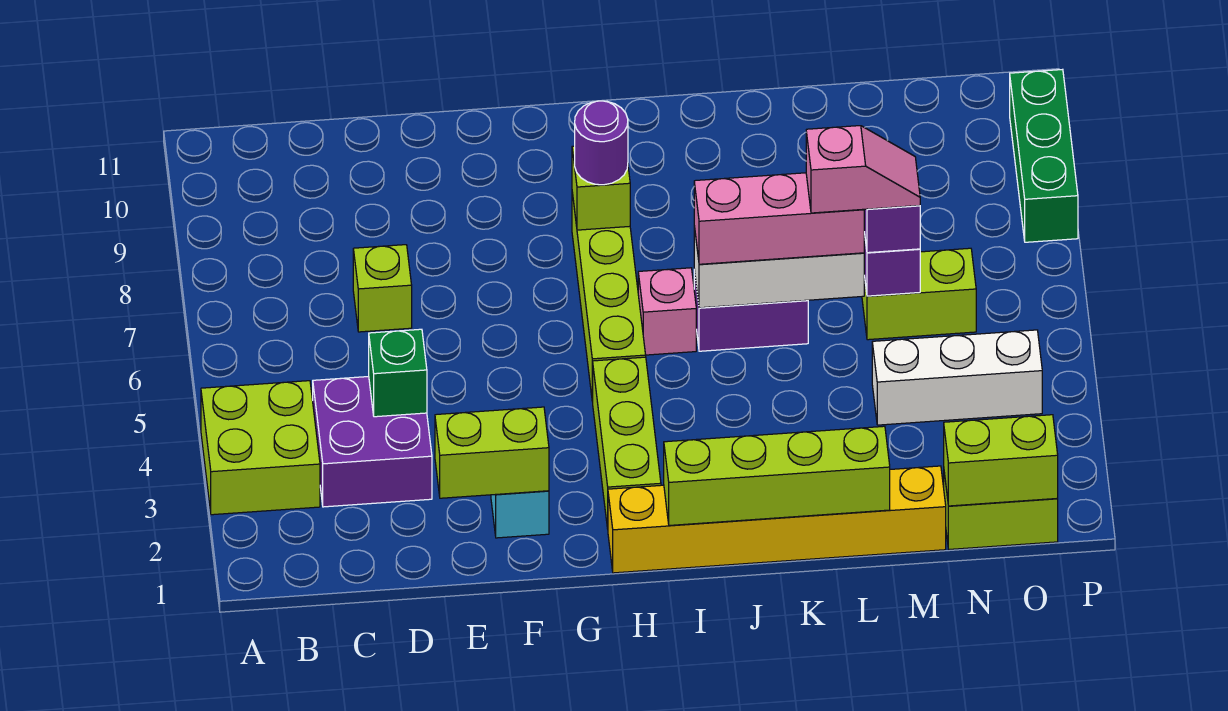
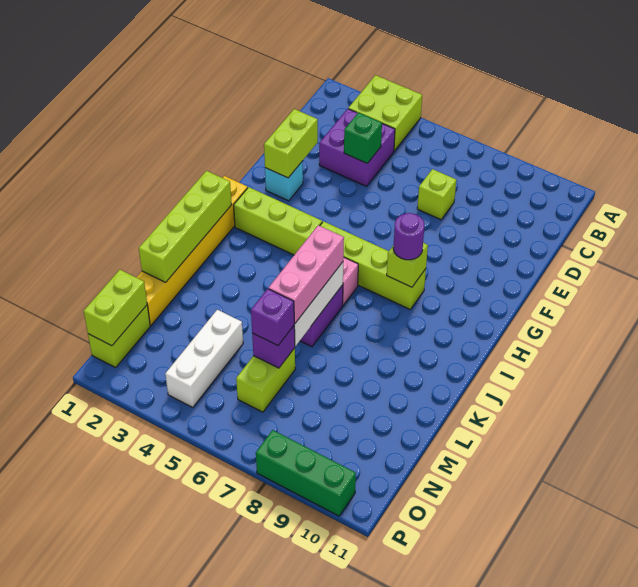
pink slope L6:M6 level 4 top L -> none

